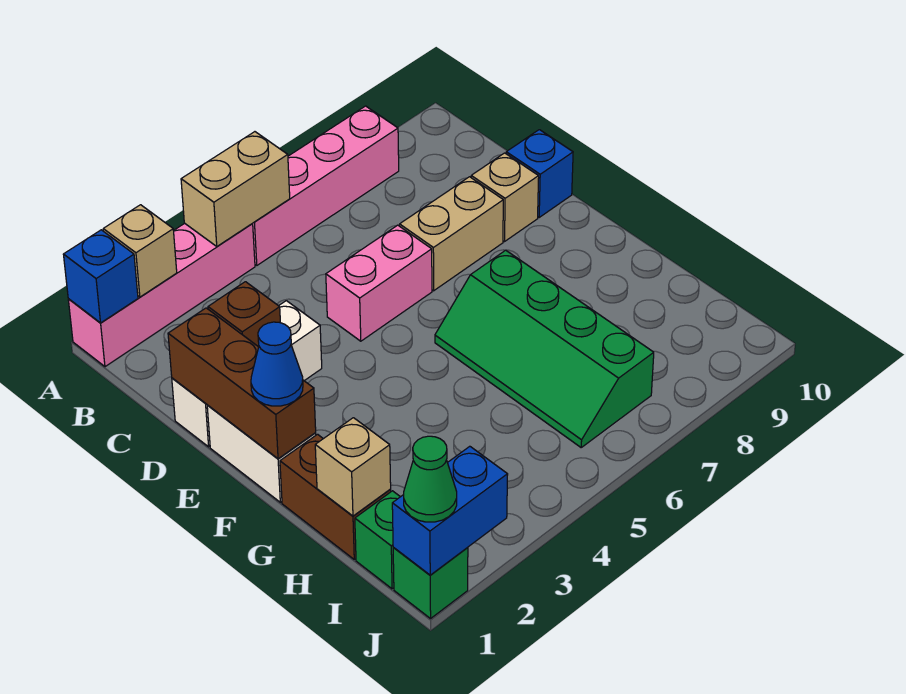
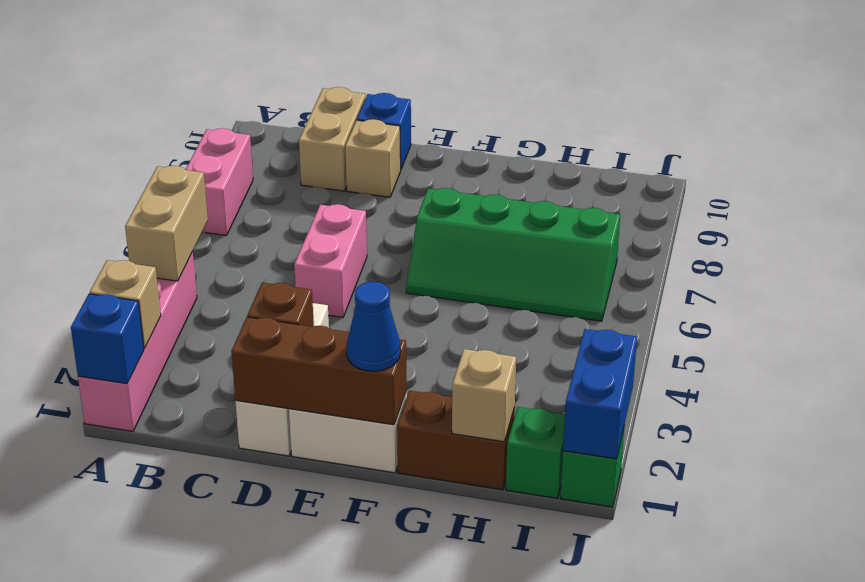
pink brick A5:A8 level 1 -> pink brick A7:A8 level 1
tan brick D7:D8 level 1 -> tan brick C9:C10 level 1
green cone J1 level 3 -> none

